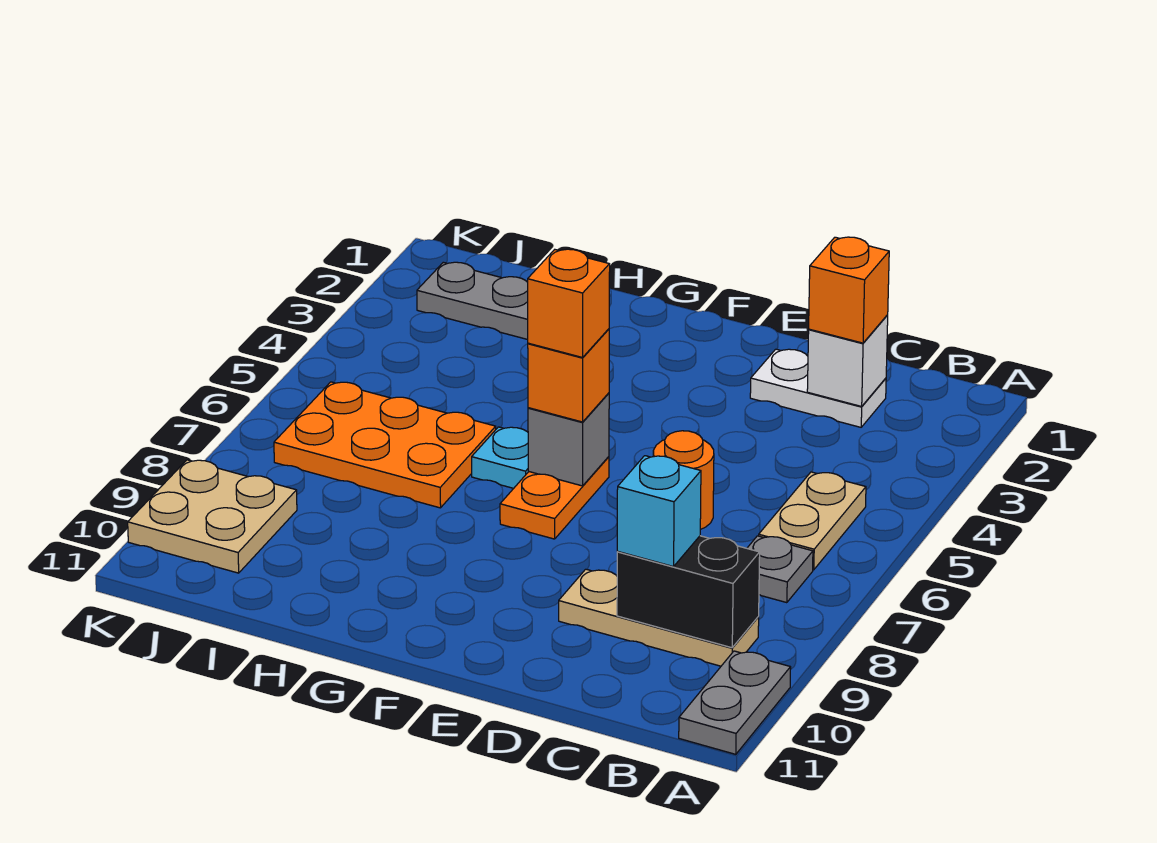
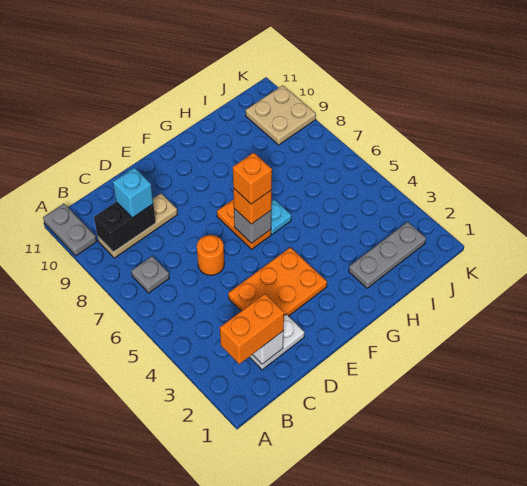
tan plate B5:B6 level 1 -> none
orange brick C2 level 3 -> orange brick B2:C2 level 3
orange plate H6:J7 level 1 -> orange plate D3:F4 level 1

